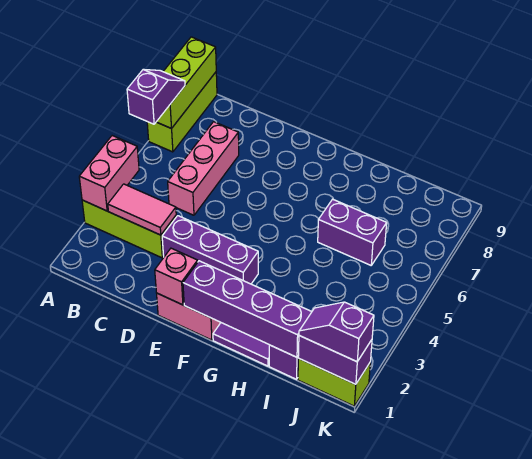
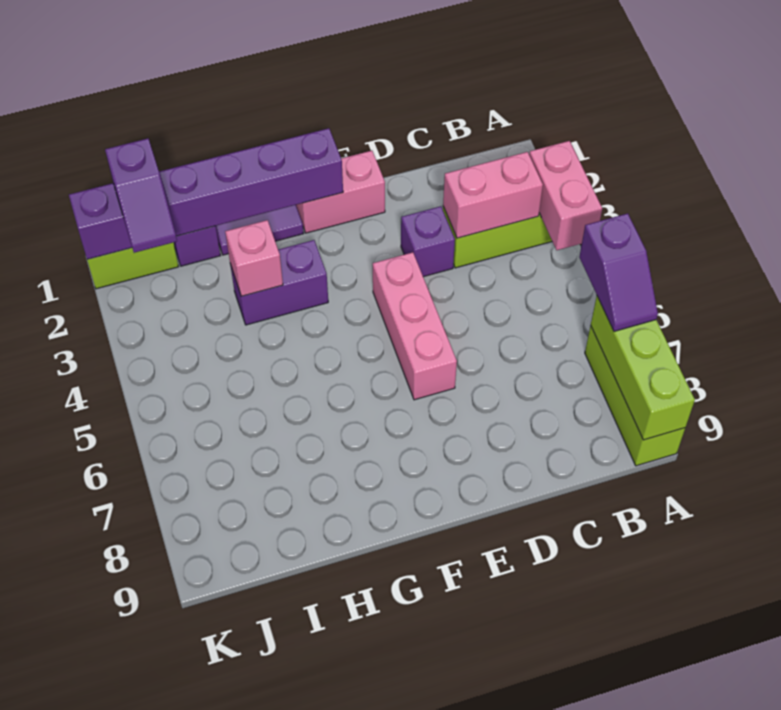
pink tile B3:C3 level 2 -> pink brick B3:C3 level 2
pink brick C5:C7 level 1 -> pink brick E4:E6 level 1
purple brick D3:F3 level 1 -> purple brick D3 level 1
pink brick E1 level 2 -> pink brick H3 level 2
purple brick H6:I6 level 1 -> purple brick G3:H3 level 1
purple slope J1:K1 level 3 top K -> purple slope J1:J2 level 3 top 1

